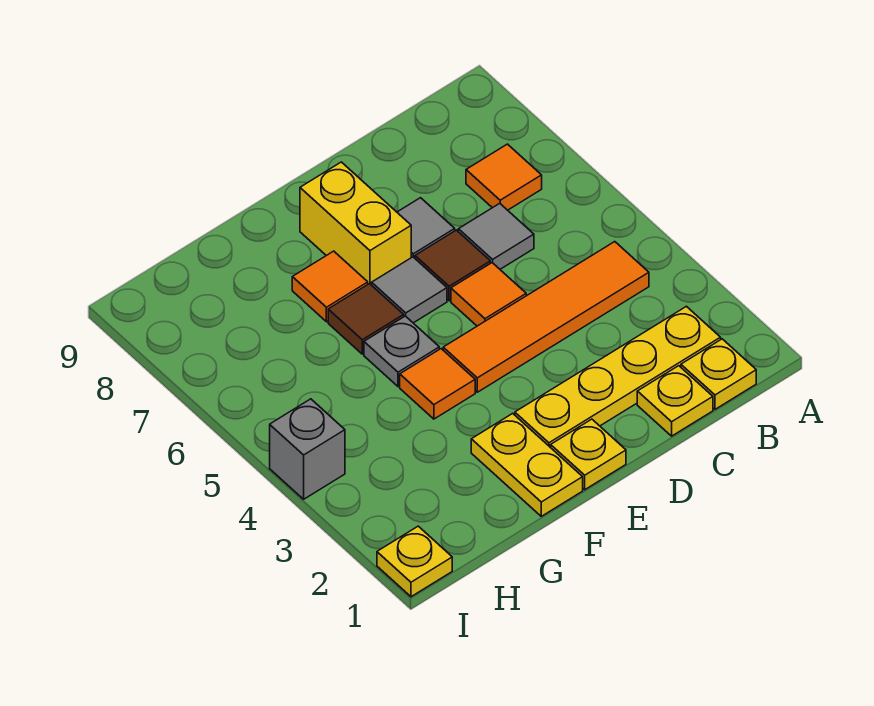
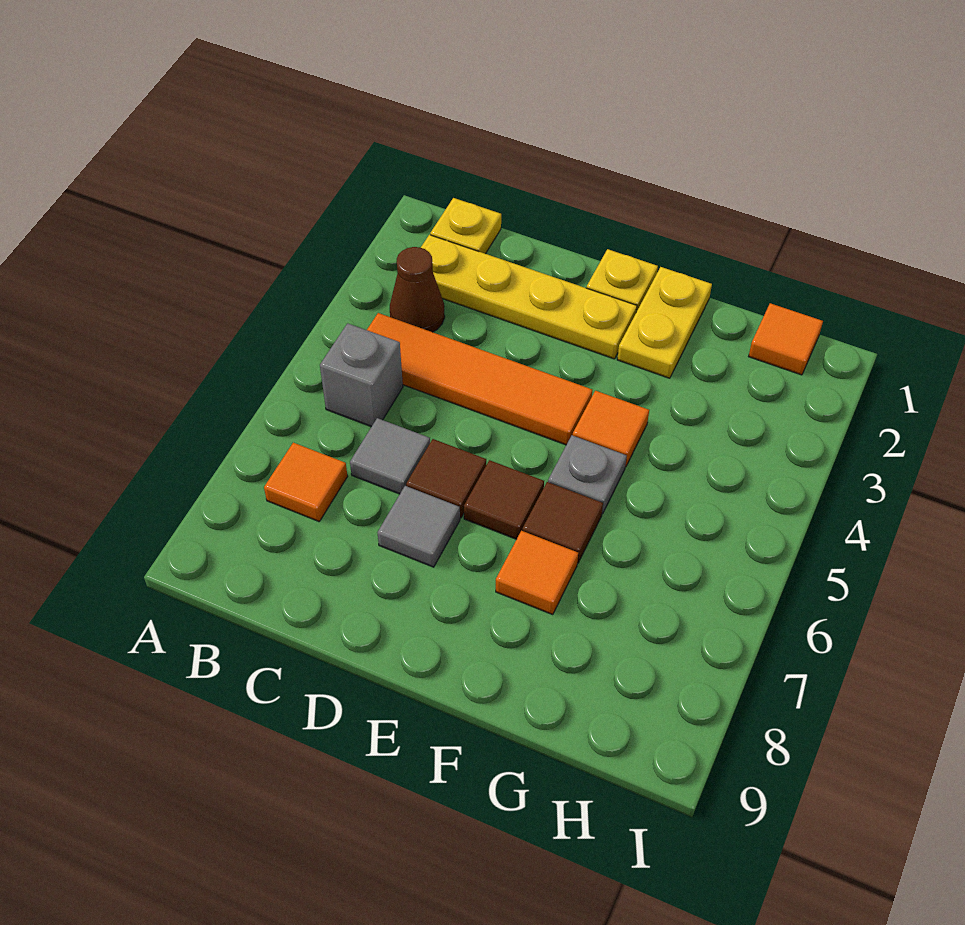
none -> brown cone B3 level 1
yellow plate C1 level 1 -> none
orange tile D5 level 1 -> orange tile H1 level 1
grey tile E6 level 1 -> brown tile E6 level 1
yellow brick E7:E8 level 1 -> none
yellow plate I1 level 1 -> none
grey brick I4 level 1 -> grey brick B5 level 1

